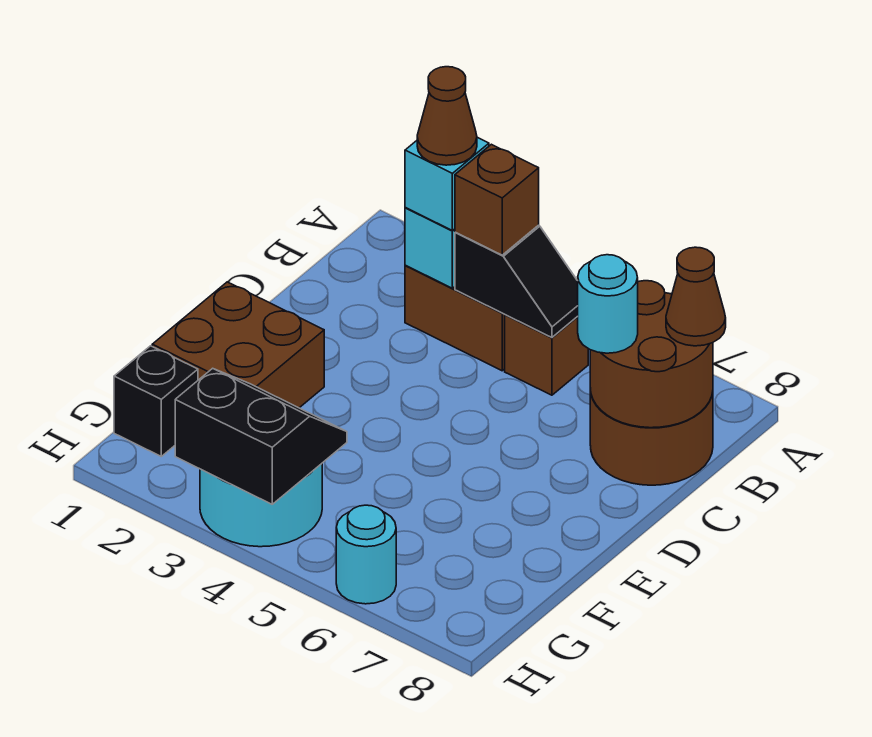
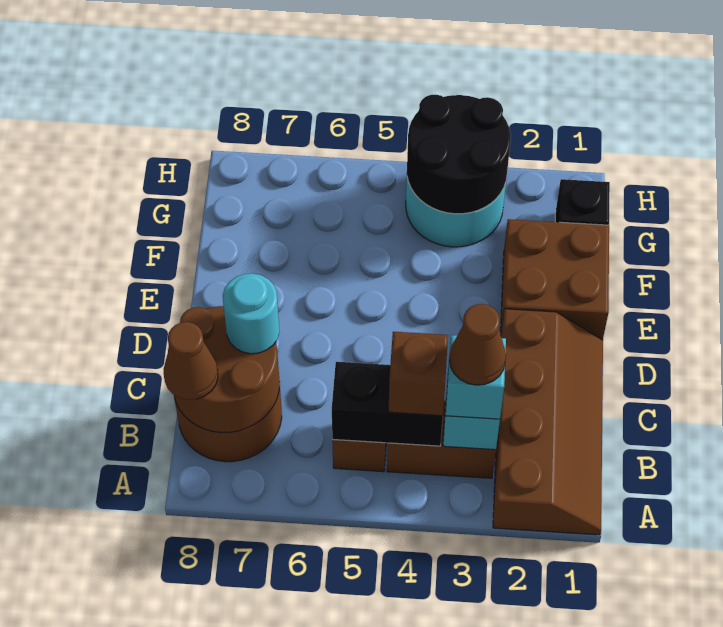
none -> brown slope A1:D2 level 1 top 2
black slope B4:B5 level 2 top 4 -> black brick B4:B5 level 2
black slope G3:H4 level 2 top H -> black round brick G3:H4 level 2
cyan round brick H6 level 1 -> none

